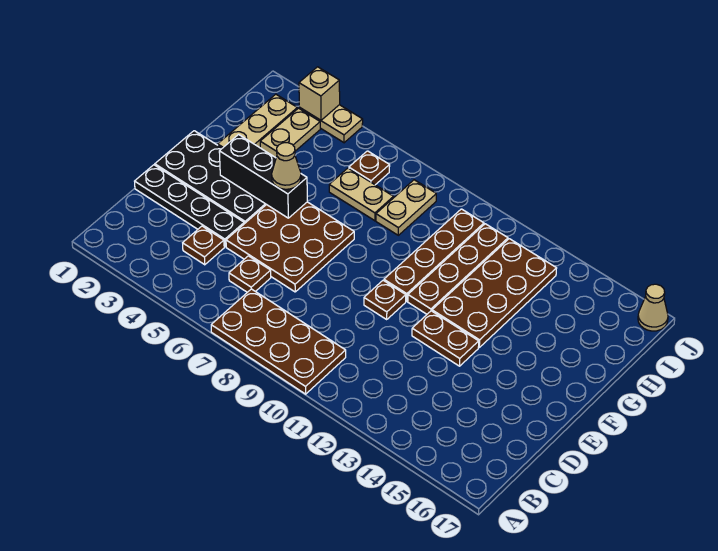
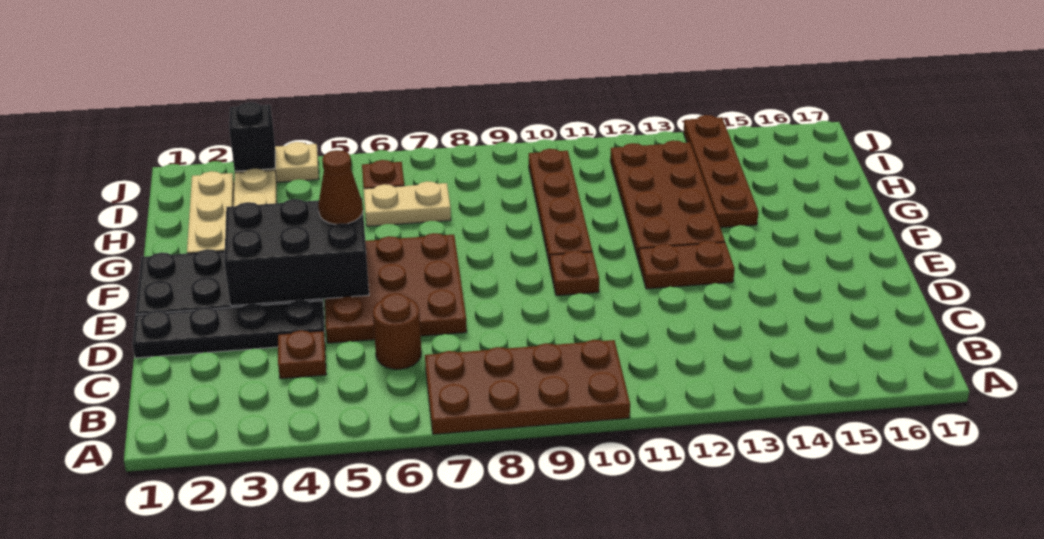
brown plate C6 level 1 -> brown round brick C6 level 1
black brick F3:F5 level 2 -> black brick E3:F5 level 2
tan cone F5 level 3 -> brown cone F5 level 3
brown plate F11:I11 level 1 -> brown plate G14:J14 level 1
tan plate H8:I8 level 1 -> none
tan brick J3 level 2 -> black brick J3 level 2
tan cone J17 level 1 -> none

